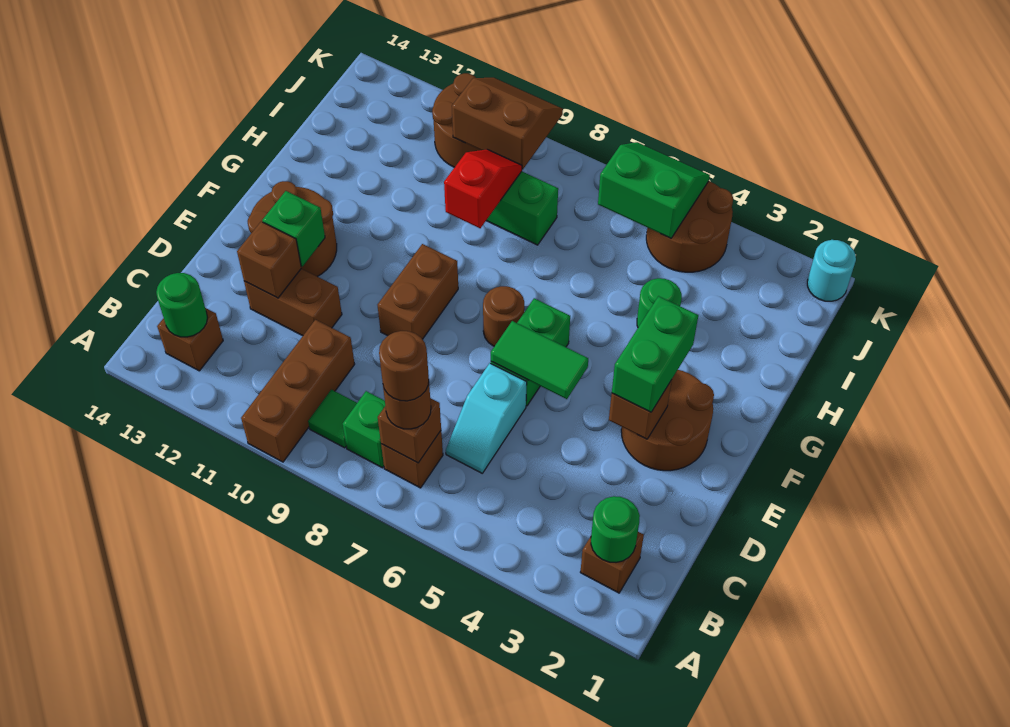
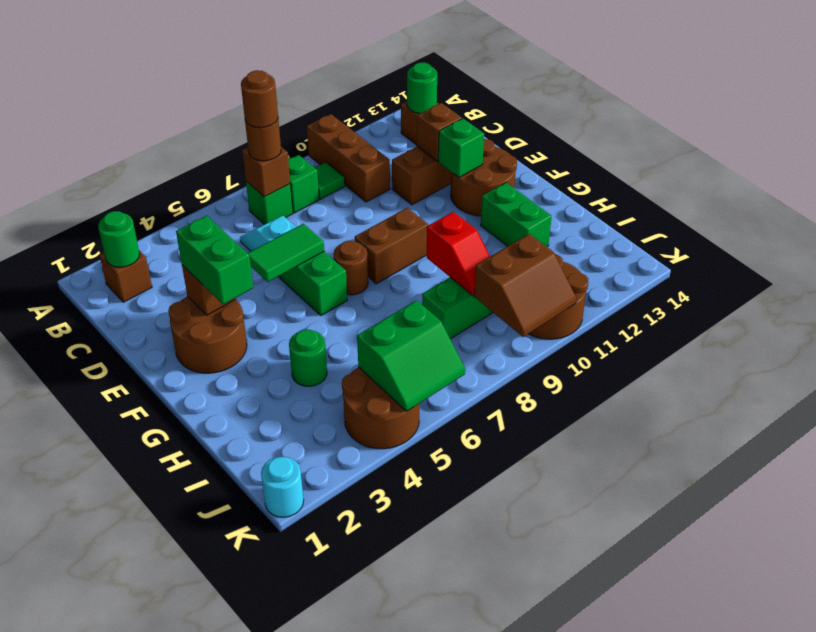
brown brick B7 level 1 -> green brick B7 level 1
brown brick E9:F9 level 1 -> brown brick F8:F9 level 1
none -> green brick G12:H12 level 1

